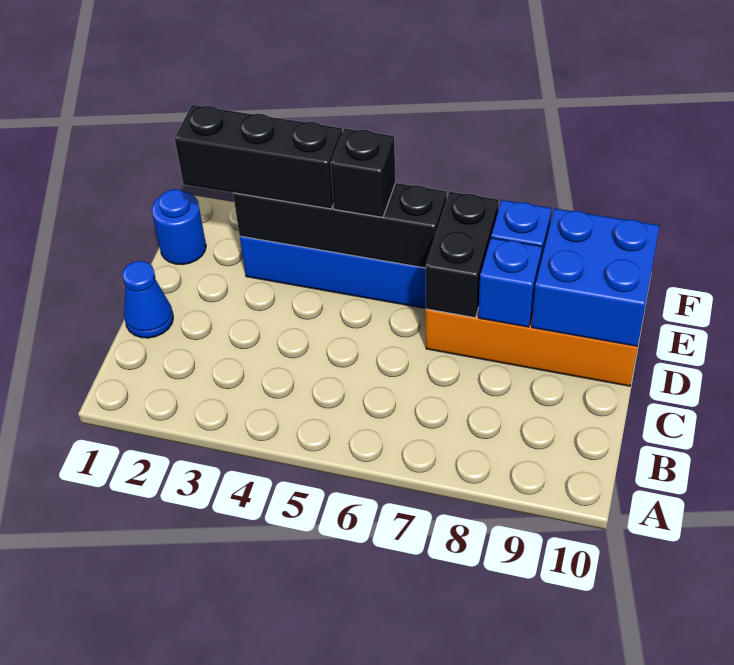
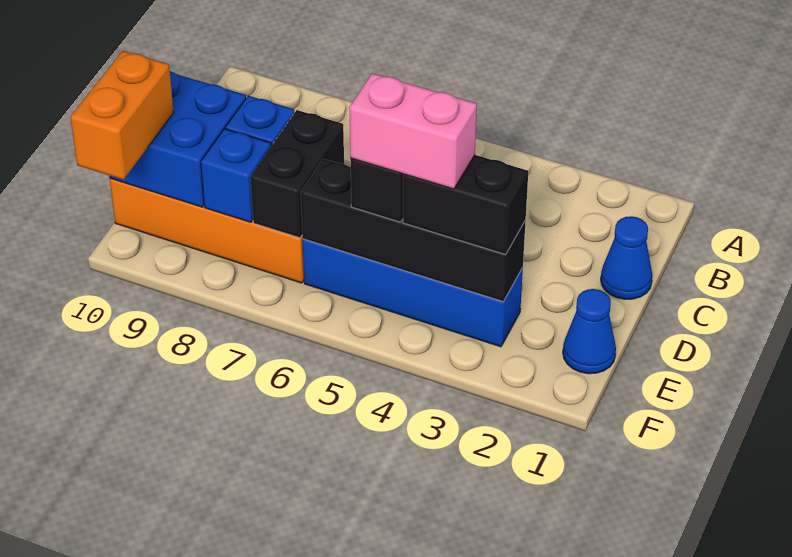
blue round brick E1 level 1 -> blue cone E1 level 1
black brick E2:E4 level 3 -> black brick E3:E4 level 3
none -> pink brick E4:E5 level 4
none -> orange brick E10:F10 level 3

